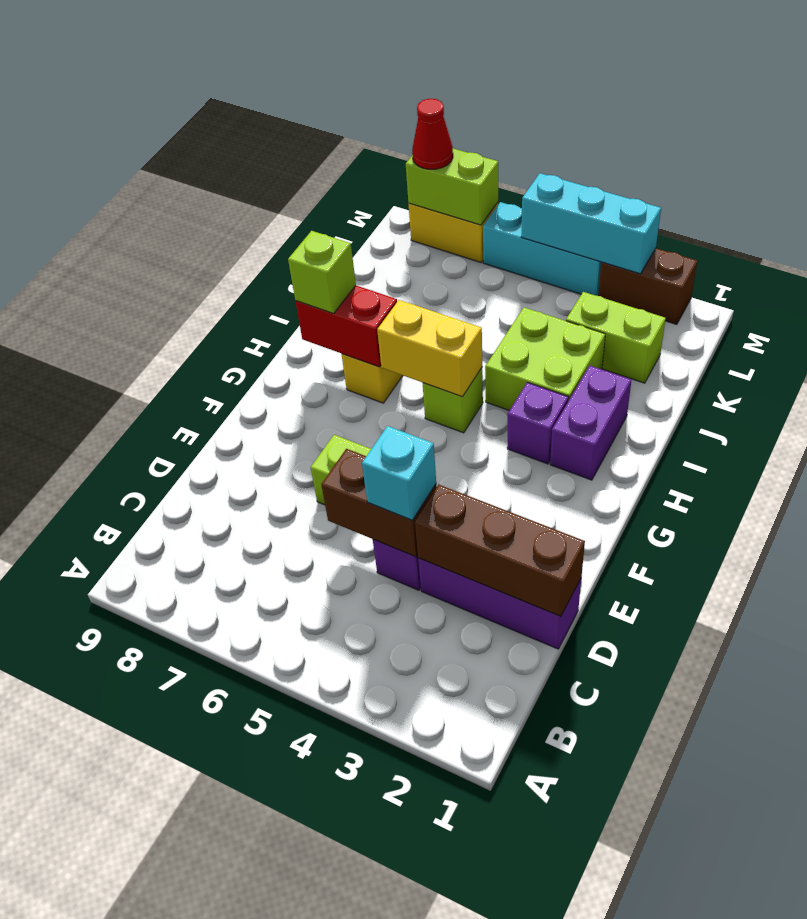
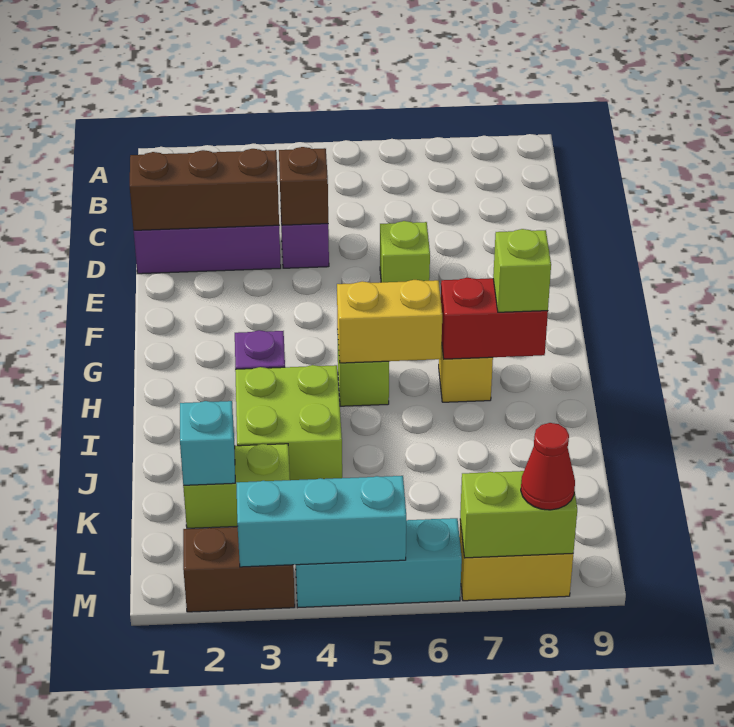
brown brick D4:D5 level 2 -> brown brick D4 level 2
cyan brick D4 level 3 -> cyan brick K2 level 2
purple brick H2:I2 level 1 -> none

